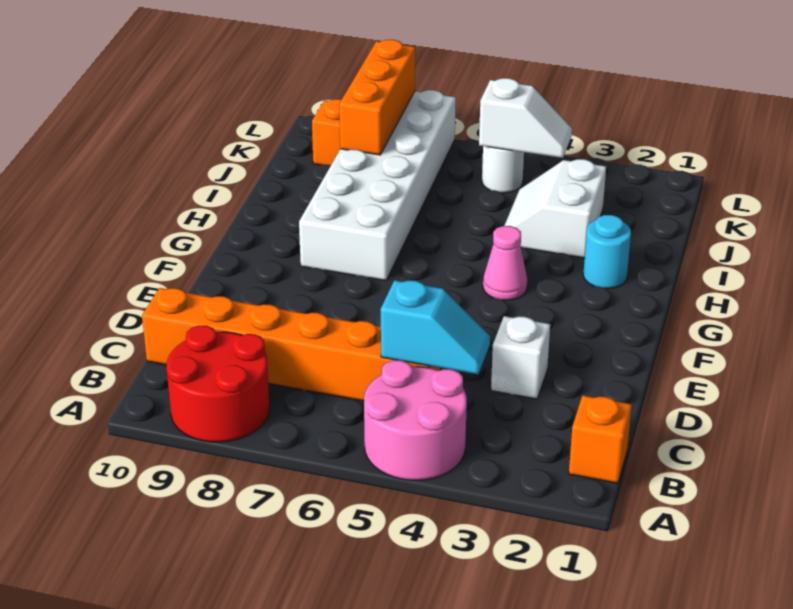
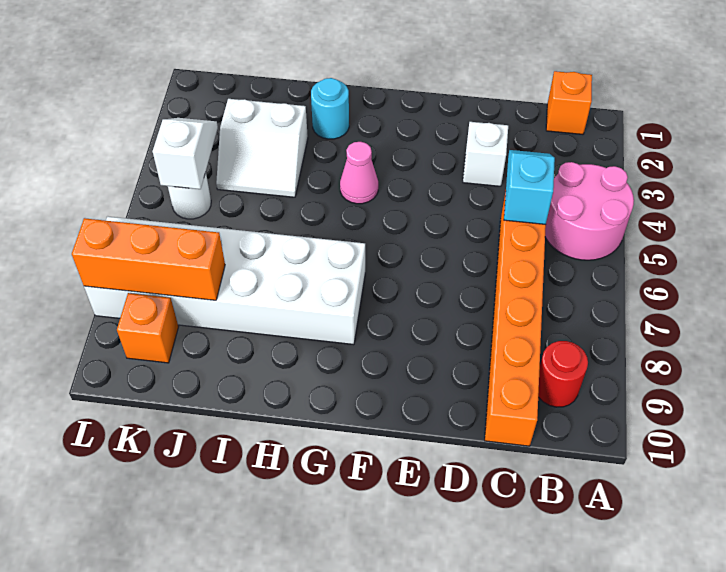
red round brick A8:B9 level 1 -> red round brick B9 level 1

